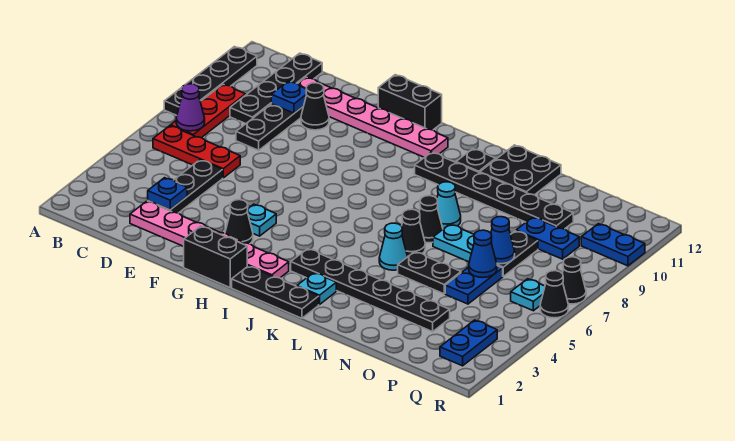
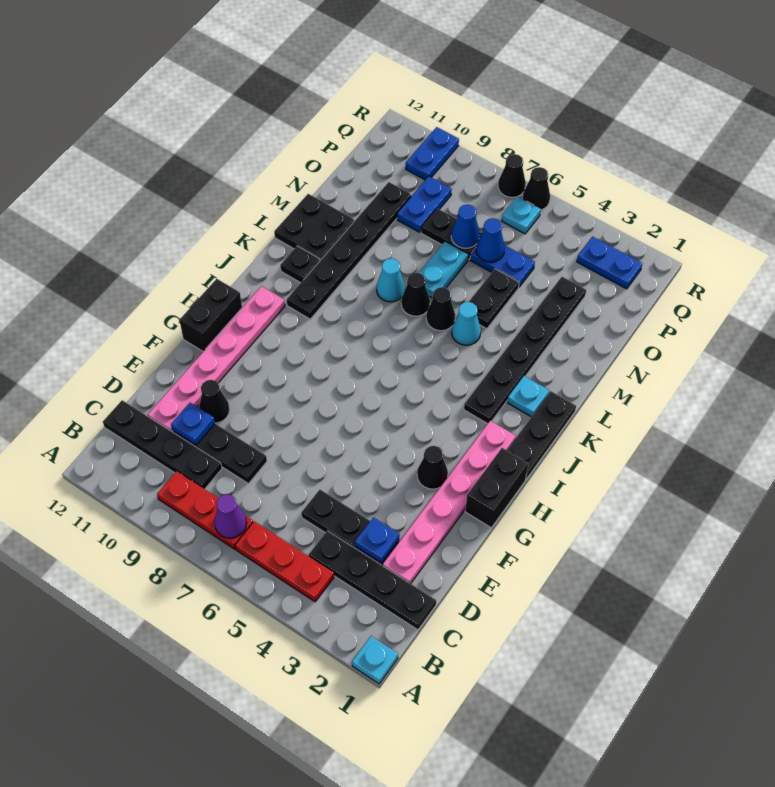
black plate A8:A11 level 1 -> black plate C1:C4 level 1
red plate B6:D6 level 1 -> red plate B4:B6 level 1
cyan plate G4 level 1 -> cyan plate A1 level 1

